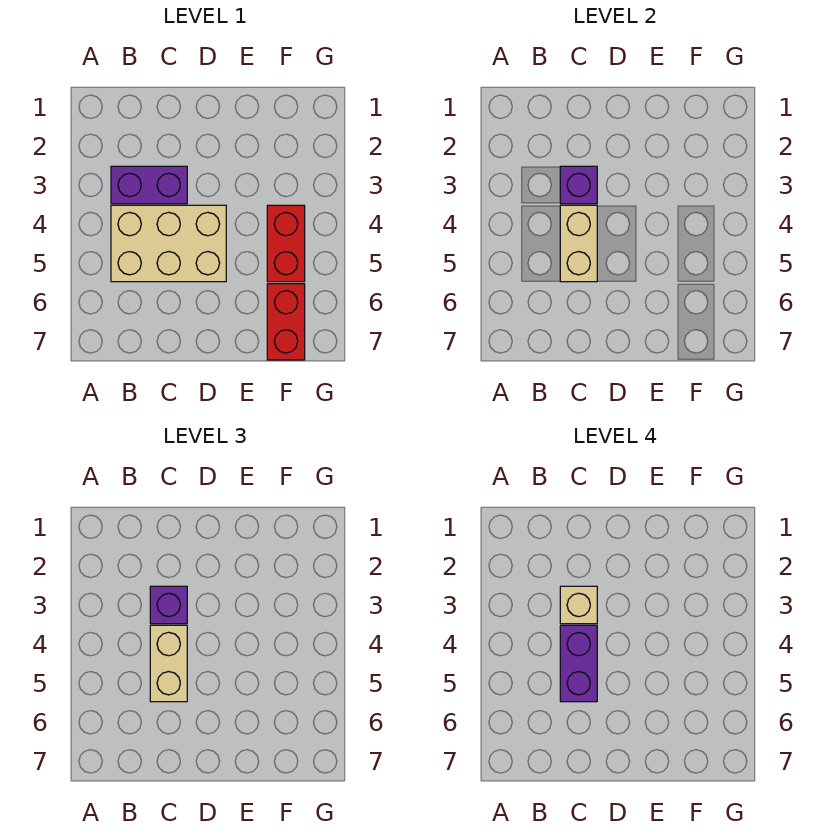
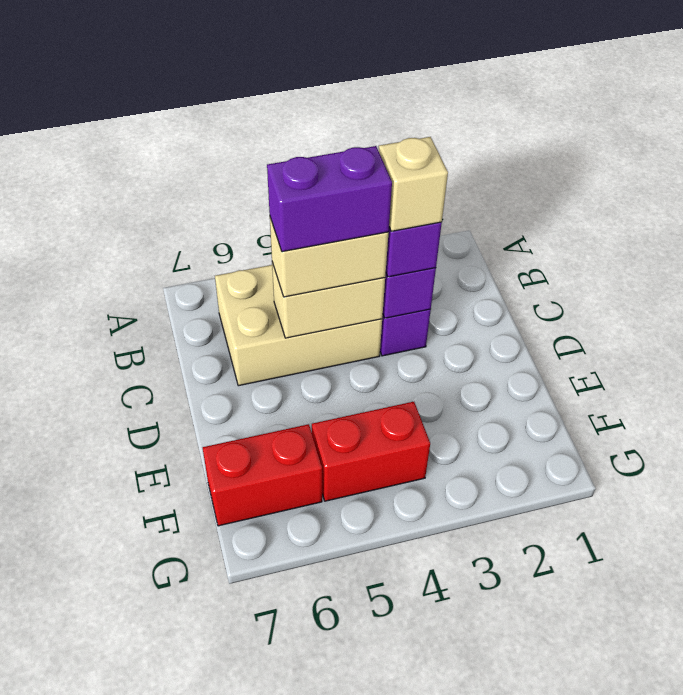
tan brick B4:D5 level 1 -> tan brick B4:C6 level 1

